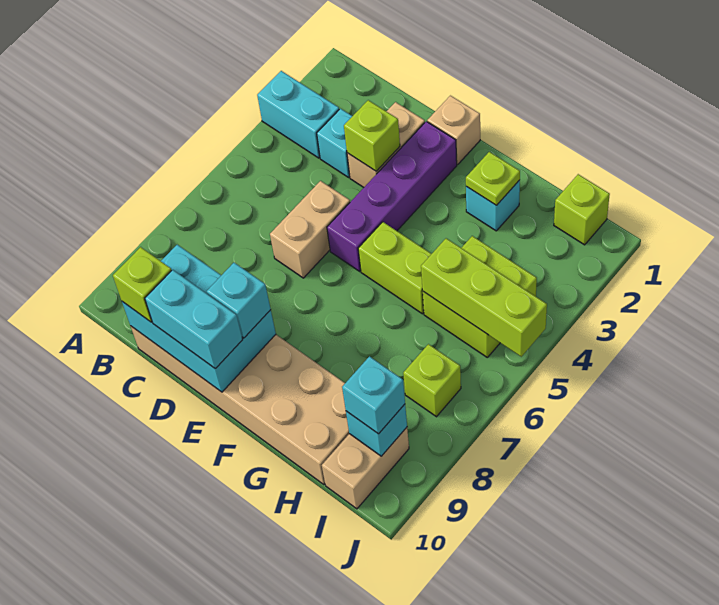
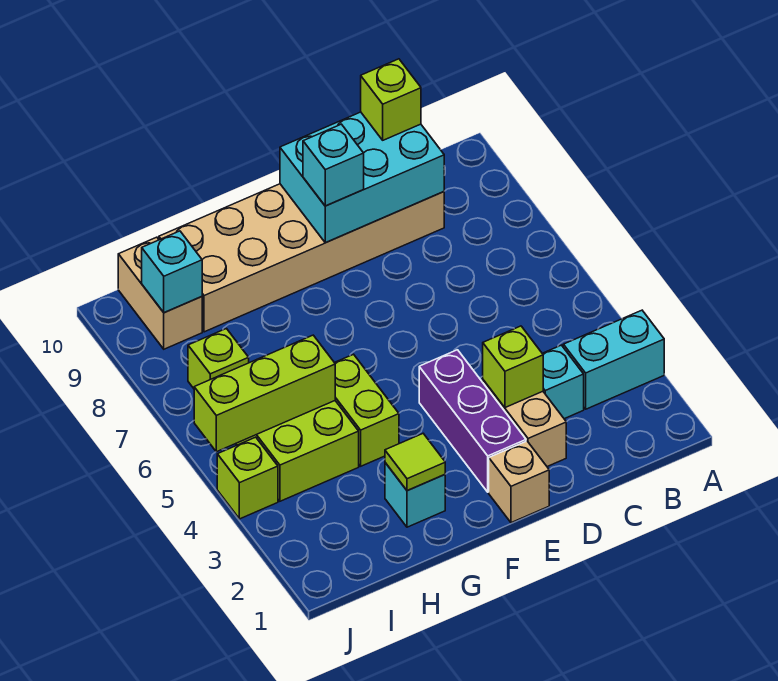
tan brick D5:D6 level 1 -> none
cyan brick D10:E10 level 3 -> none
purple brick E2:E5 level 1 -> purple brick E2:E4 level 1
lime brick F5:G5 level 1 -> lime brick G4:G5 level 1
lime plate G2 level 2 -> lime tile G2 level 2
lime brick I1 level 1 -> lime brick J4 level 1
cyan brick I9 level 3 -> none

